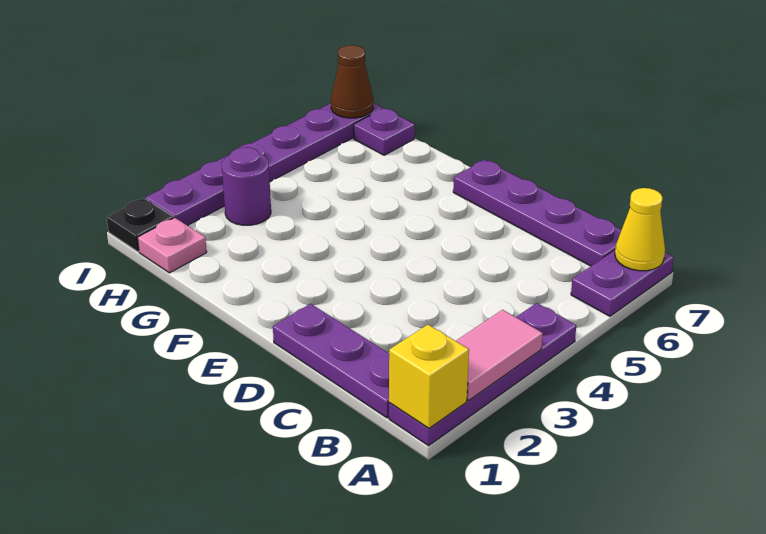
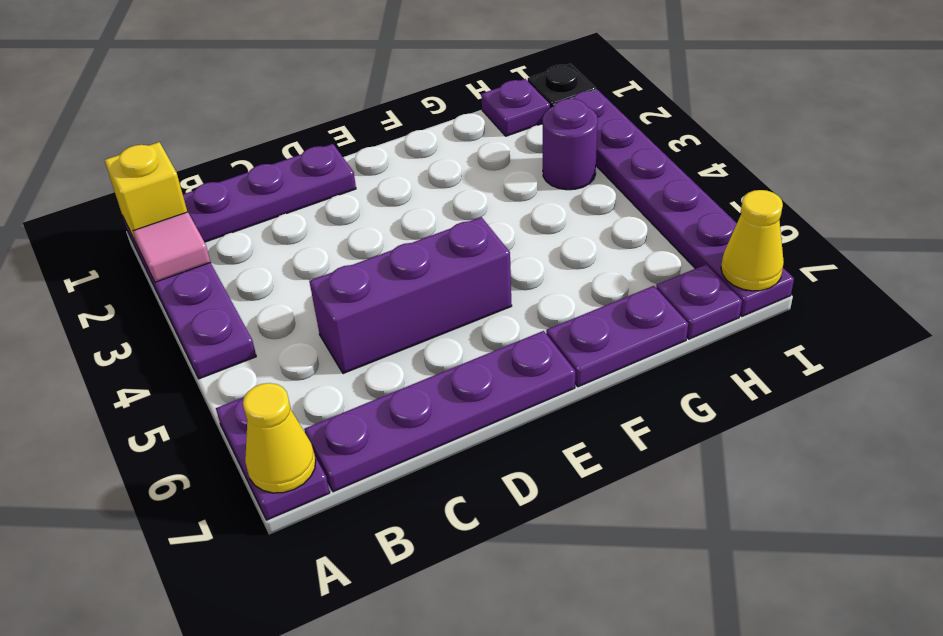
pink tile A2:A3 level 2 -> pink tile A2 level 2
none -> purple brick C5:E5 level 1
none -> purple plate F7:G7 level 1
pink plate H1 level 1 -> purple plate H1 level 1
brown cone I7 level 2 -> yellow cone I7 level 2

